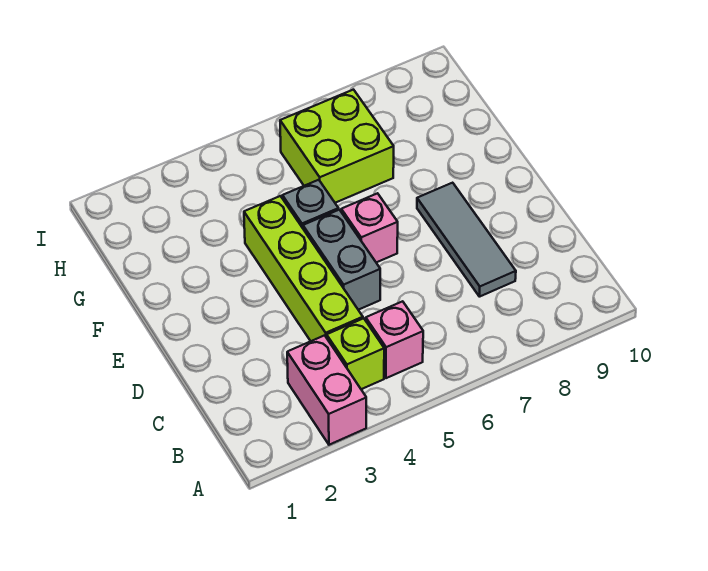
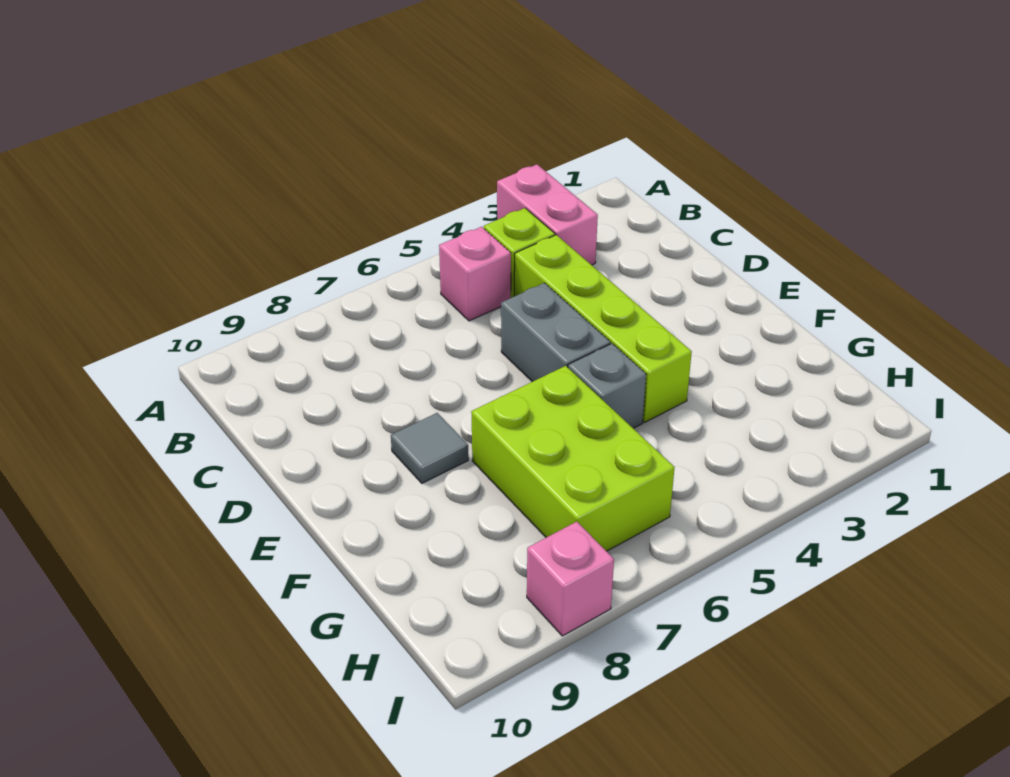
grey tile C8:E8 level 1 -> grey tile E8 level 1
pink brick E6 level 1 -> pink brick I8 level 1
lime brick G6:H7 level 1 -> lime brick F6:H7 level 1

